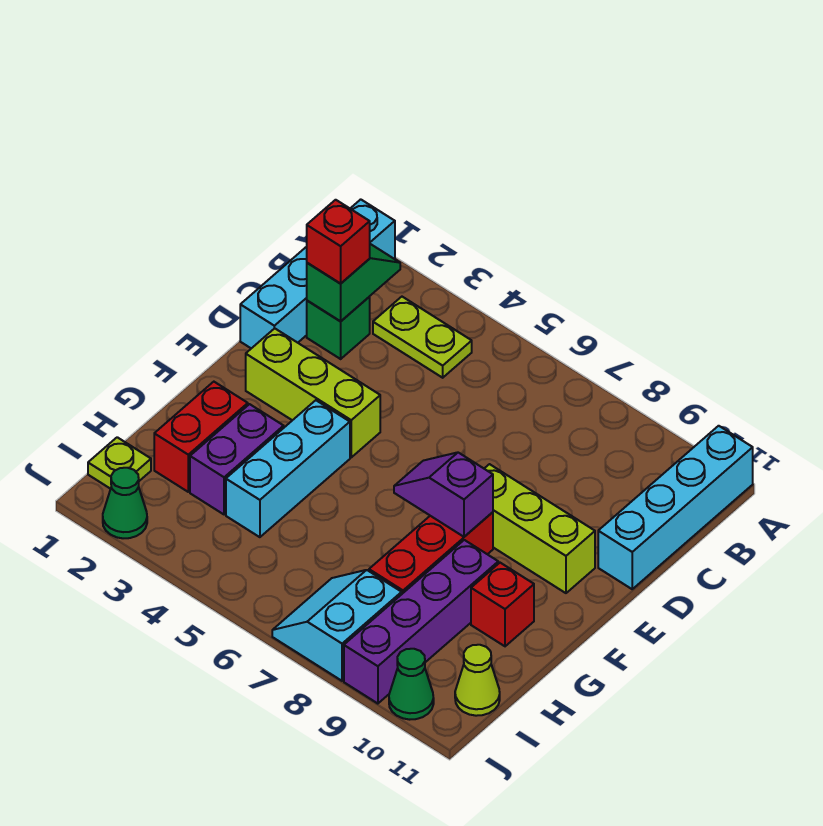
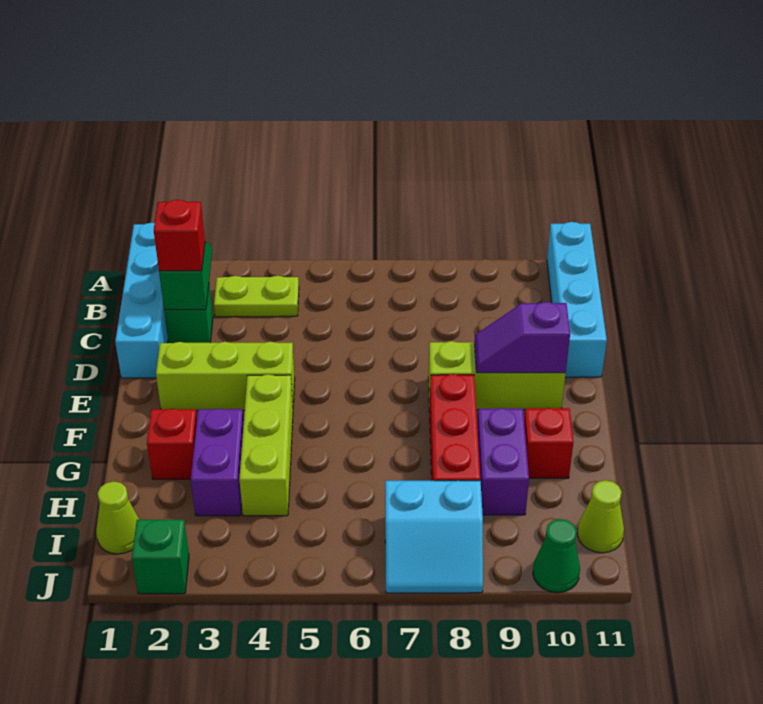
cyan brick F4:H4 level 1 -> lime brick F4:H4 level 1
purple slope F7:F8 level 2 top 8 -> purple slope E9:E10 level 2 top 10
red brick G2:H2 level 1 -> red brick G2 level 1
purple brick G9:J9 level 1 -> purple brick G9:H9 level 1
lime plate I1 level 1 -> lime cone I1 level 1
cyan slope I7:J8 level 1 top 8 -> cyan slope I7:J8 level 1 top I
green cone J2 level 1 -> green brick J2 level 1

